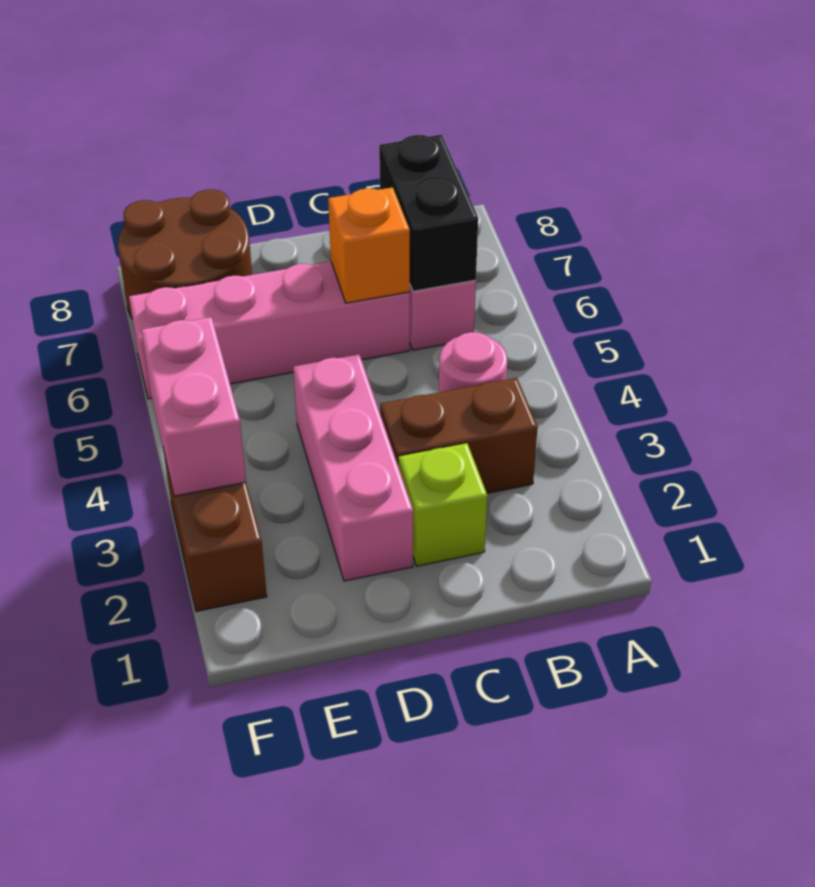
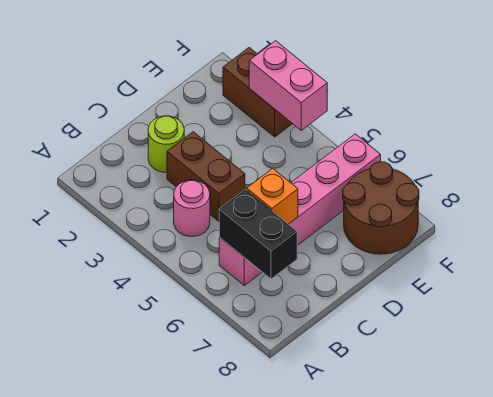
brown brick B3:C3 level 1 -> brown brick C3:C4 level 1
lime brick C2 level 1 -> lime round brick C2 level 1
pink brick D2:D4 level 1 -> none

